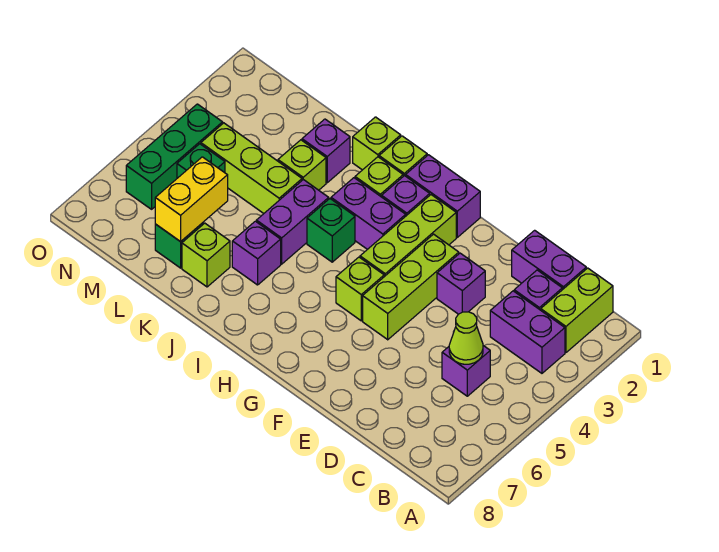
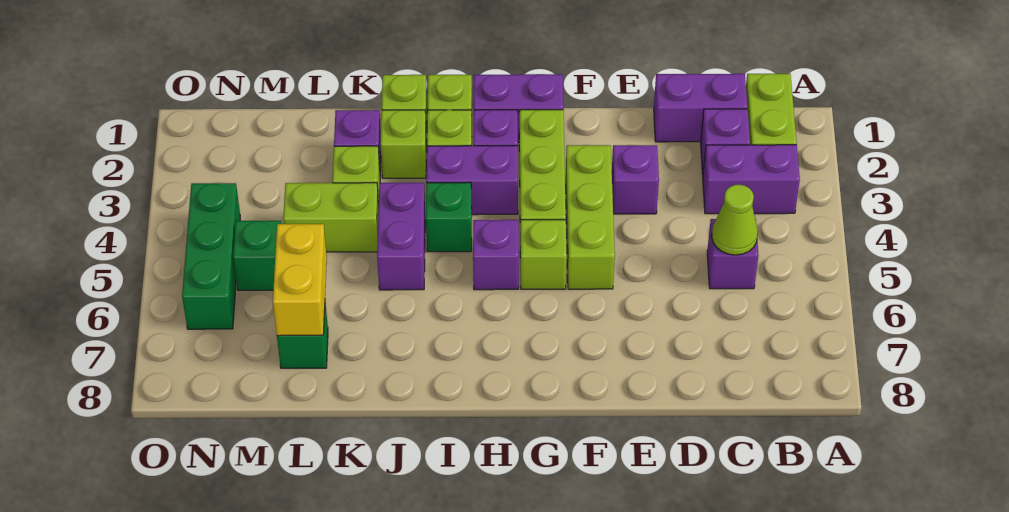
purple brick J6 level 1 -> purple brick H5 level 1
lime brick K4:M4 level 1 -> lime brick K4:L4 level 1
lime brick K7 level 1 -> lime brick J2 level 1

